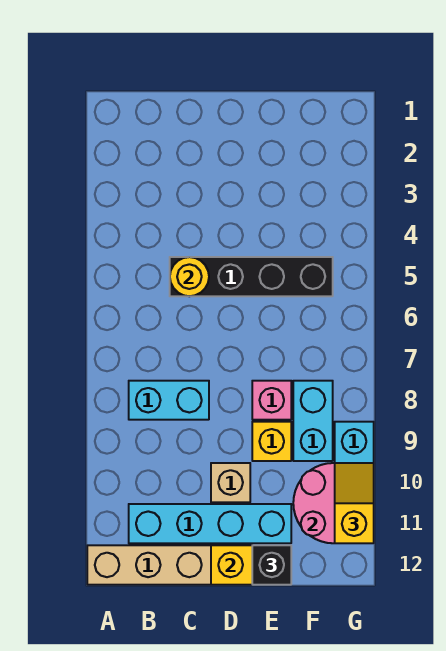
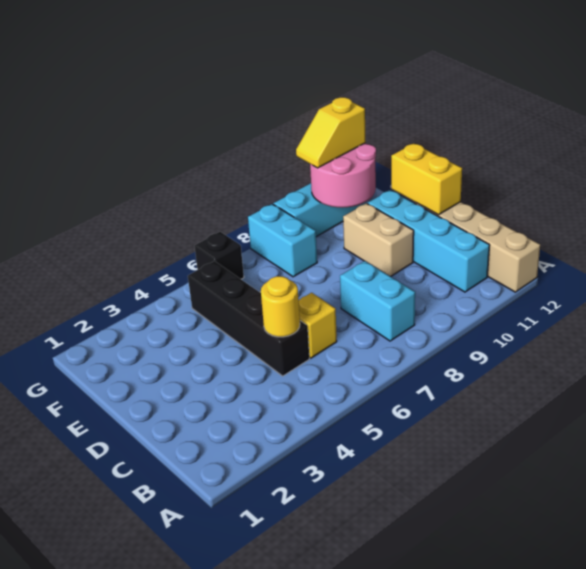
tan brick D10 level 1 -> tan brick D10:E10 level 1
pink brick E8 level 1 -> none
yellow brick E9 level 1 -> yellow brick C6 level 1
black brick E12 level 3 -> black brick G6 level 1
cyan brick F8:F9 level 1 -> cyan brick F8:G8 level 1

